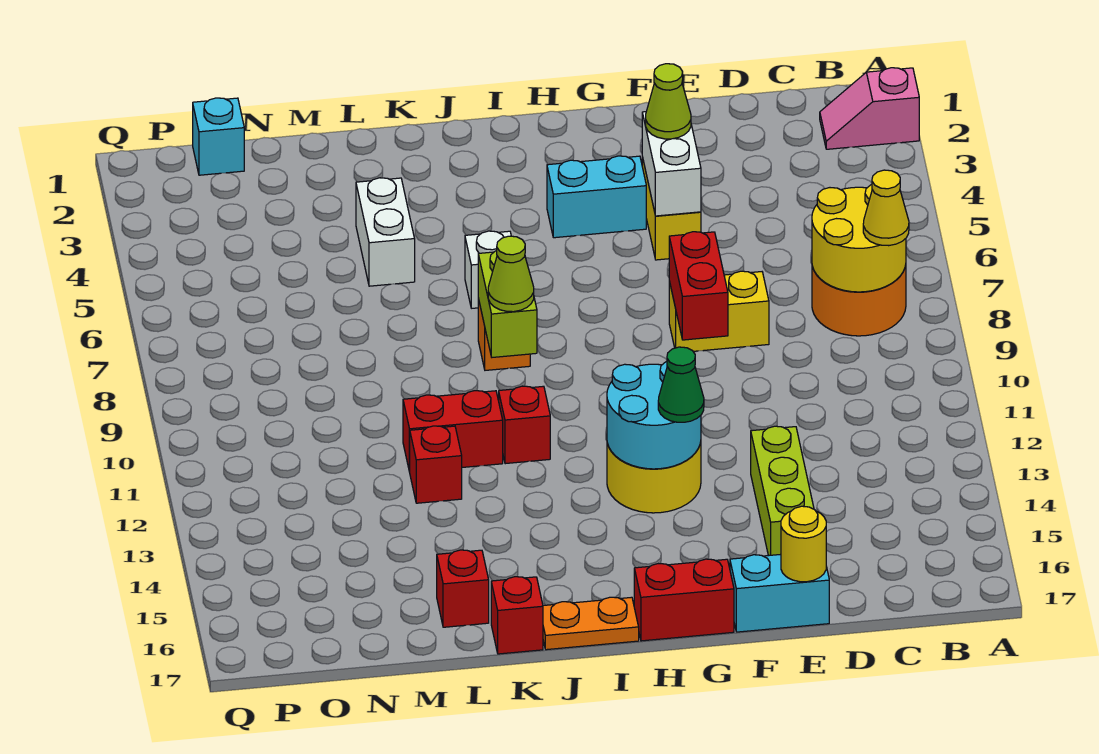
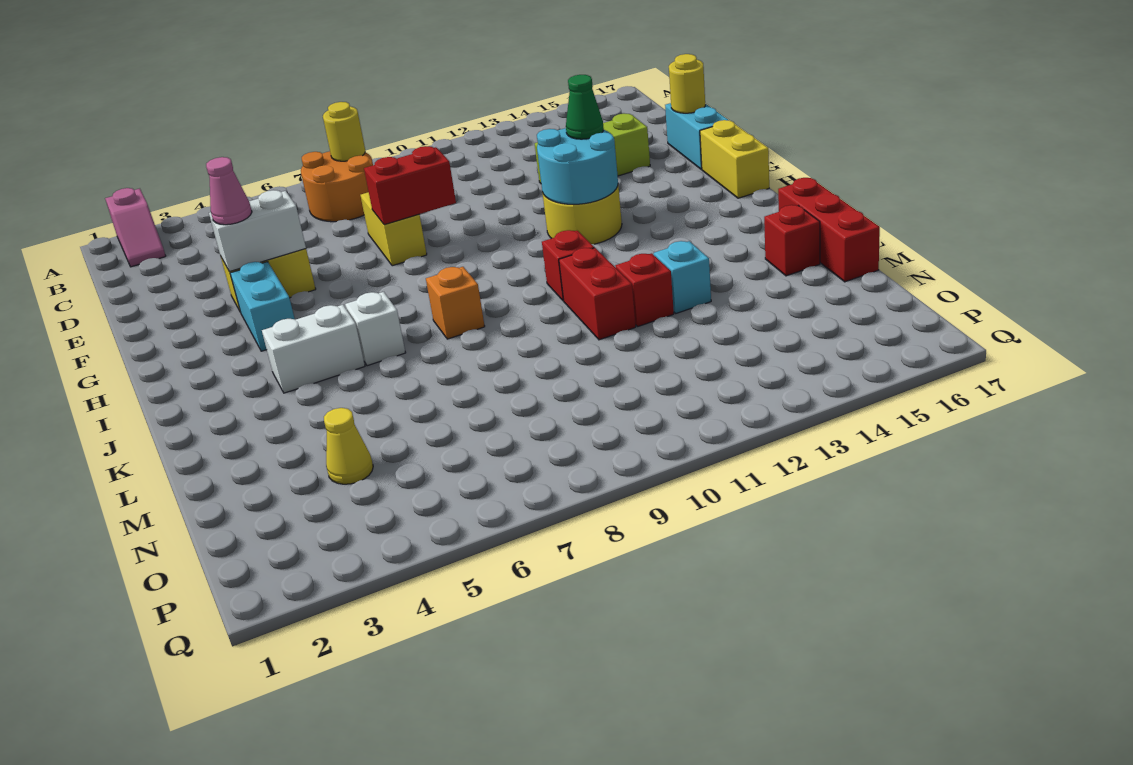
yellow round brick B7:C8 level 2 -> yellow round brick B8 level 2
yellow cone B8 level 3 -> yellow cone N4 level 1
lime cone F4 level 3 -> pink cone F4 level 3
red brick G17:H17 level 1 -> yellow brick G17:H17 level 1
orange plate I17:J17 level 1 -> none
lime brick J8:J9 level 2 -> none
lime cone J9 level 3 -> none
red brick K17 level 1 -> red brick K17:M17 level 1
white brick L4:L5 level 1 -> white brick J4:J5 level 1
cyan brick O1 level 1 -> cyan brick L13 level 1

